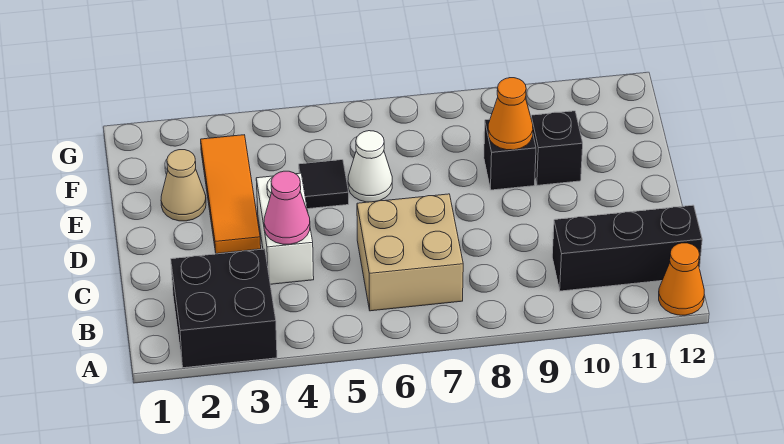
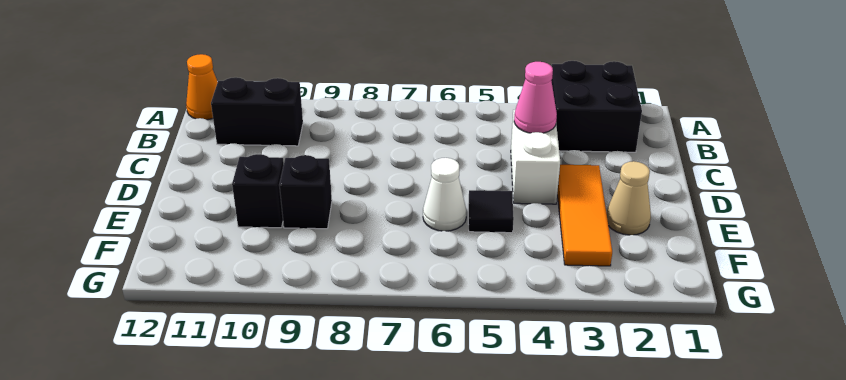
tan brick B6:C7 level 1 -> none
black brick B10:B12 level 1 -> black brick B10:B11 level 1
orange cone E9 level 2 -> none

